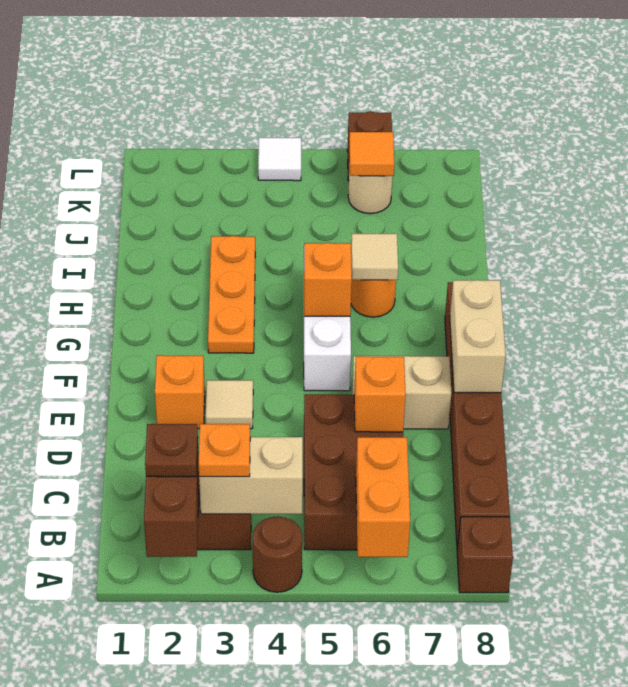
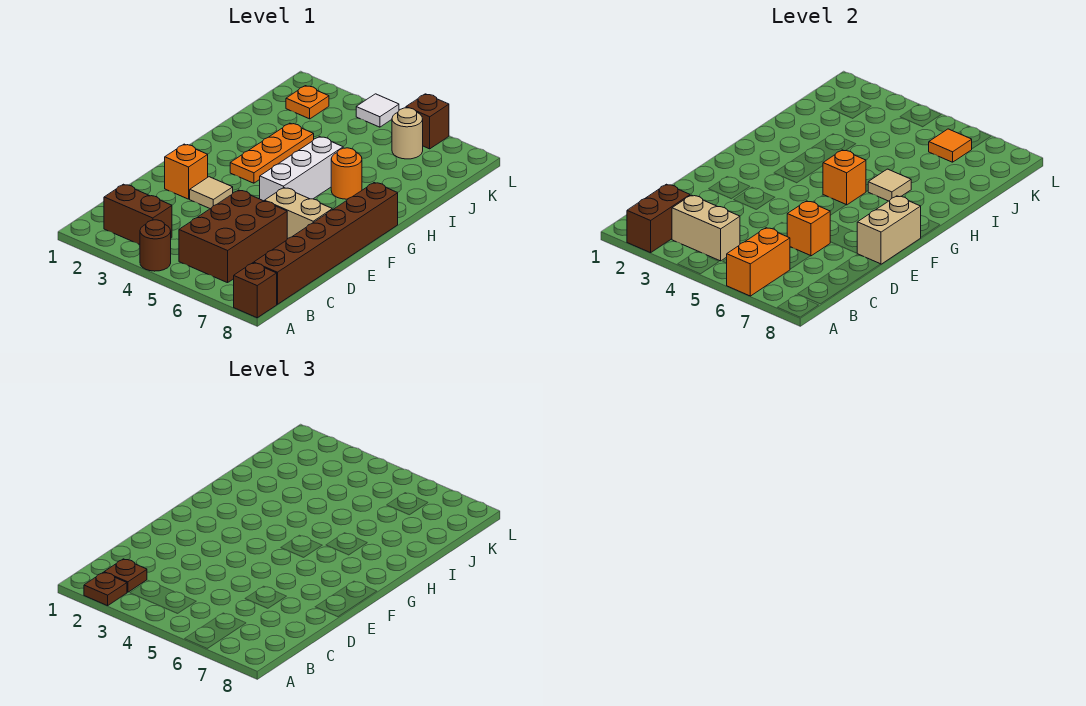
none -> brown plate A2 level 3
orange plate B3 level 3 -> orange plate K2 level 1

